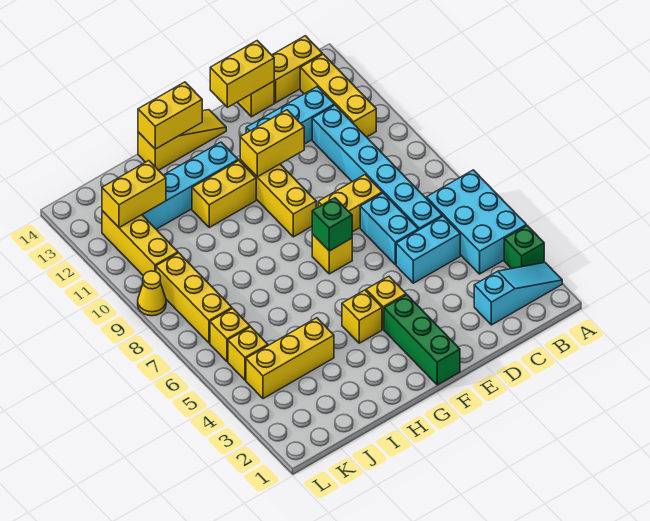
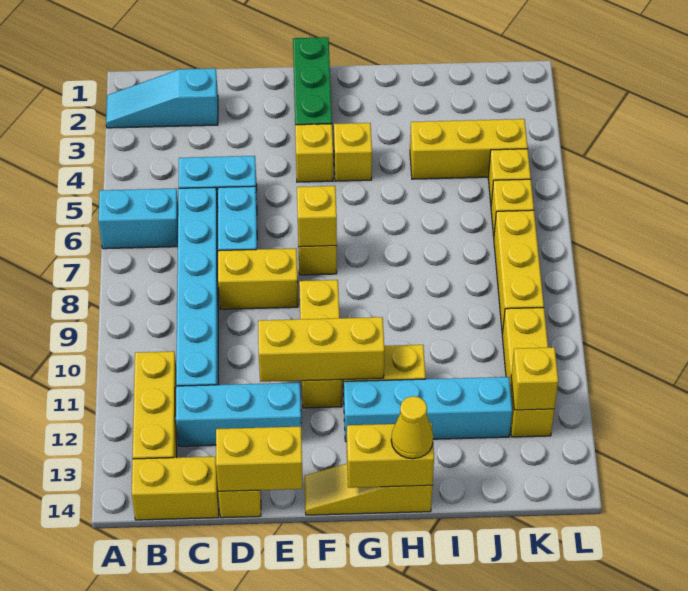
green brick A3 level 1 -> none
cyan brick A4:B6 level 1 -> cyan brick A6:B6 level 1
yellow brick E11:F11 level 2 -> yellow brick E11:G11 level 2
green brick F7 level 2 -> yellow brick F7 level 2
yellow brick J12:K12 level 2 -> yellow brick K12 level 2
yellow cone L9 level 1 -> yellow cone H14 level 3

